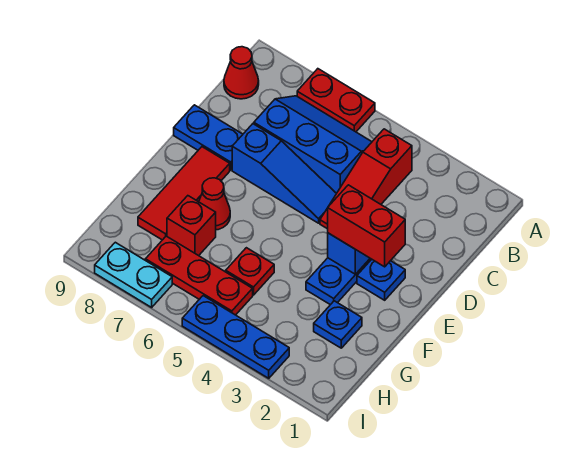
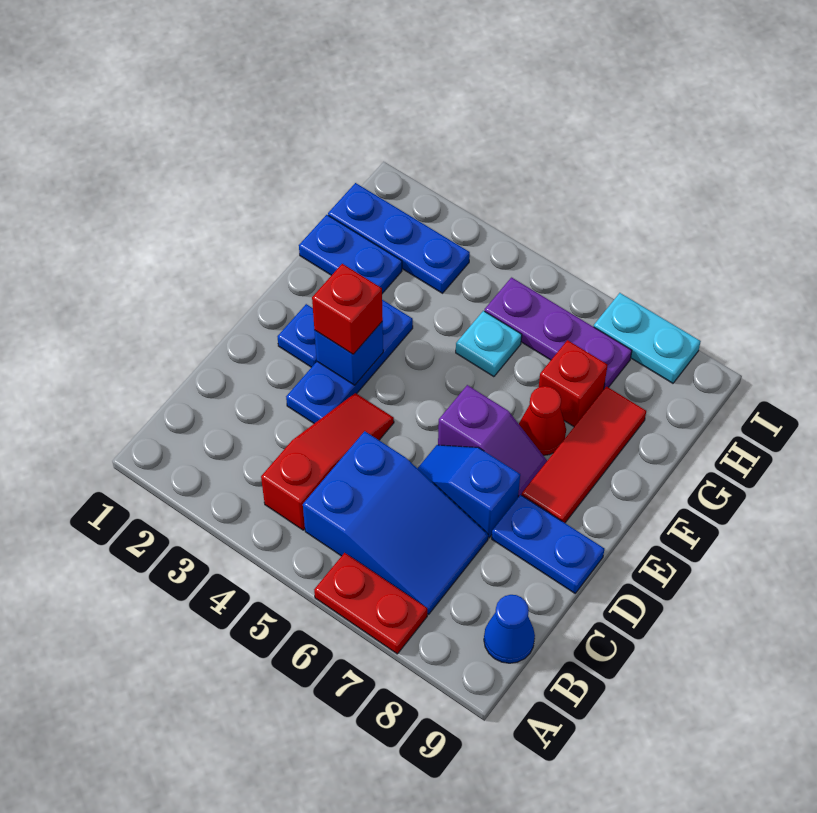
blue slope B5:C7 level 1 top C -> blue slope B5:C7 level 1 top 5
red cone B9 level 1 -> blue cone B9 level 1
blue slope D5:D7 level 1 top 7 -> blue slope D6:D7 level 1 top 7
red brick E2:E3 level 3 -> red brick E3 level 3
none -> purple slope E6:E7 level 1 top 6
blue plate G2 level 1 -> blue plate G1:G2 level 1
red plate G5 level 1 -> cyan plate G5 level 1
red plate H5:H7 level 1 -> purple plate H5:H7 level 1
blue plate I3:I5 level 1 -> blue plate H1:H3 level 1

